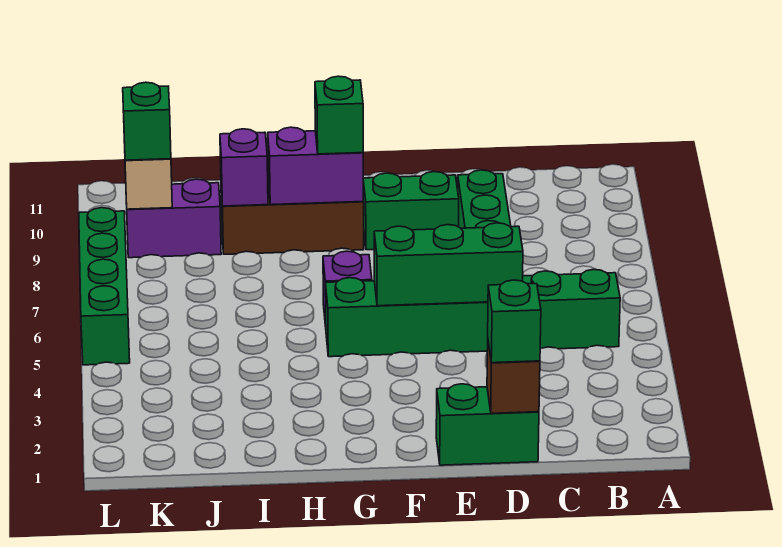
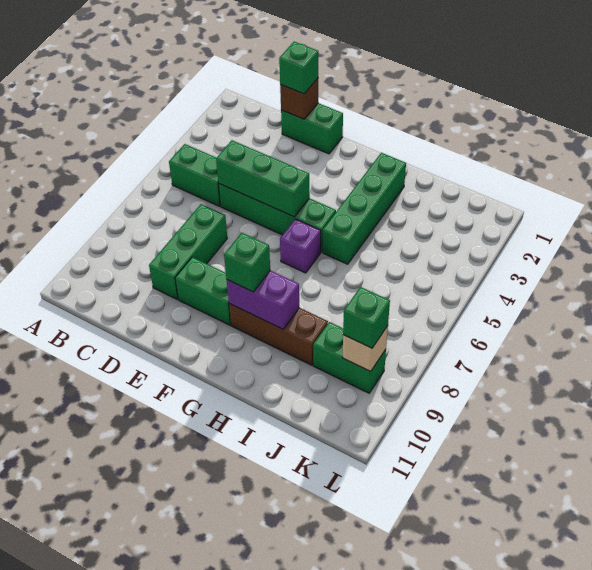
purple brick I9 level 2 -> none
purple brick J9:K9 level 1 -> green brick J9:K9 level 1
green brick L5:L8 level 1 -> green brick H2:H5 level 1

